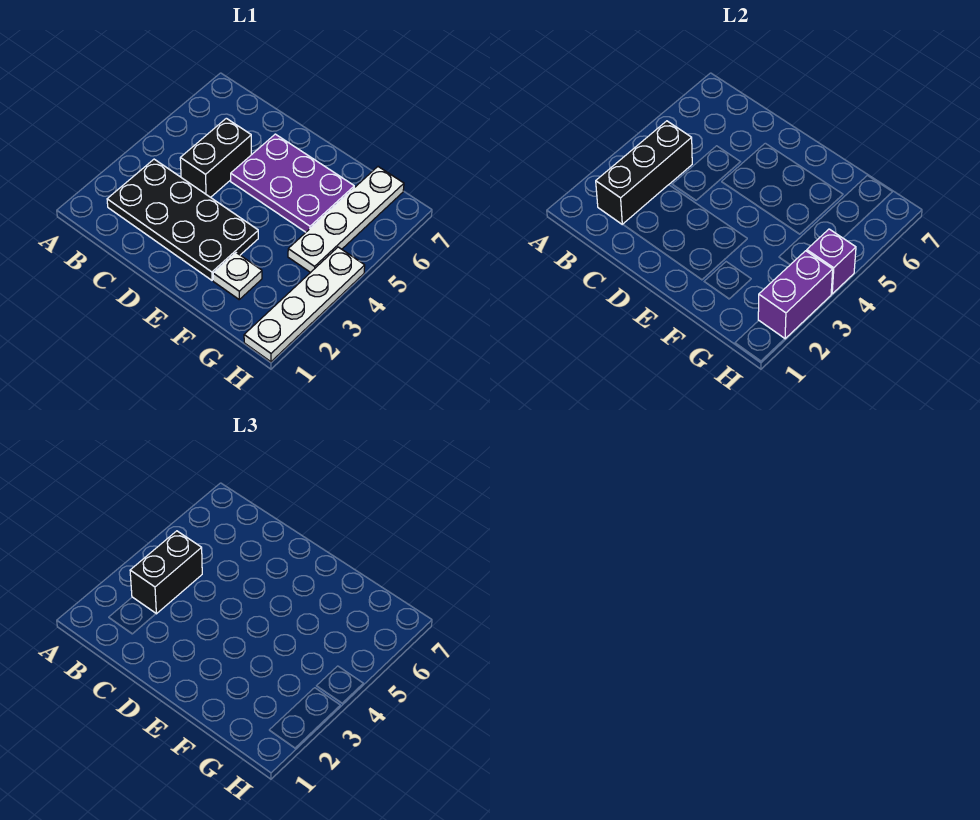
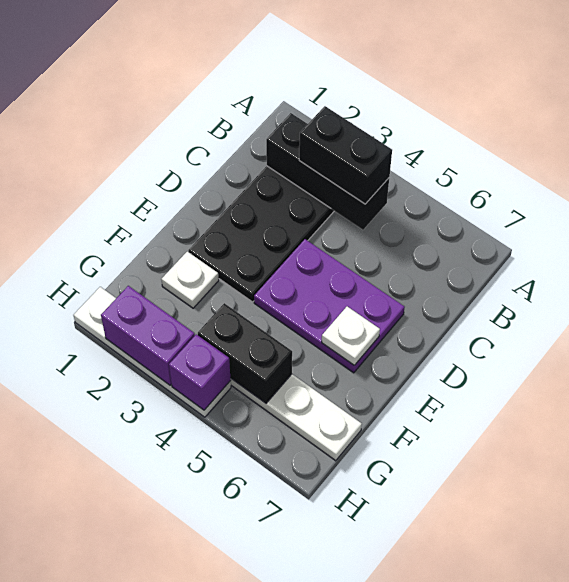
black brick C4:C5 level 1 -> black brick G4:G5 level 2
purple plate D5:F6 level 1 -> purple plate D4:E6 level 1
none -> white plate E6 level 2

